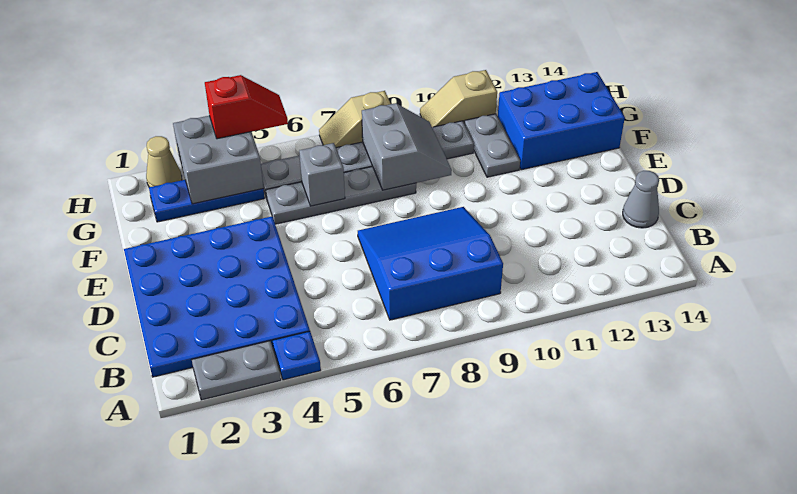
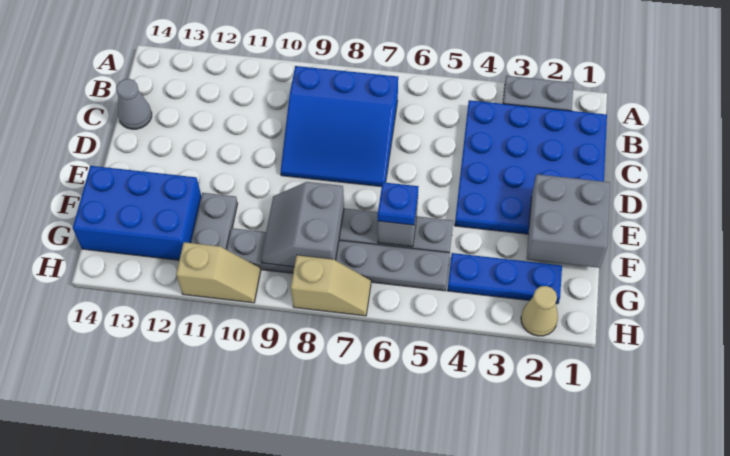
blue plate A4 level 1 -> blue plate F6 level 3
grey brick G3:H4 level 2 -> grey brick E1:F2 level 2
red slope H4:H5 level 3 top 4 -> none

